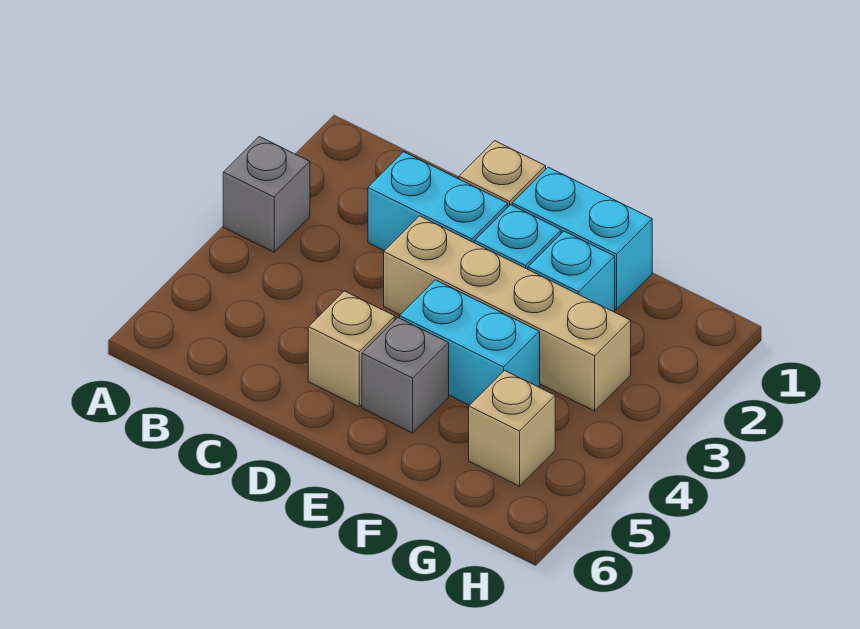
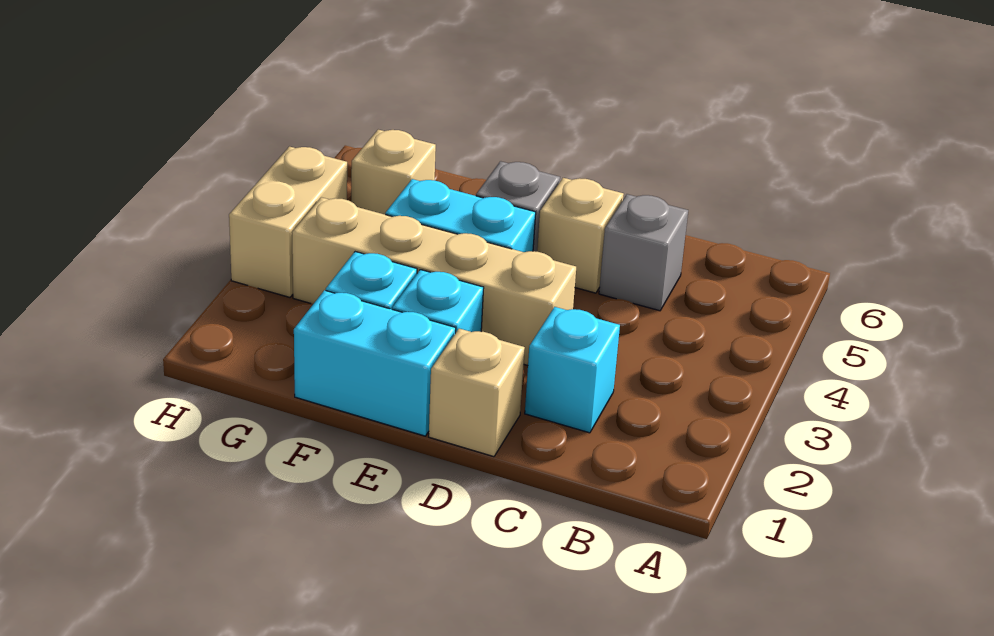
grey brick A3 level 1 -> grey brick C5 level 1
cyan brick C2:D2 level 1 -> cyan brick C2 level 1
none -> tan brick H3:H4 level 1

